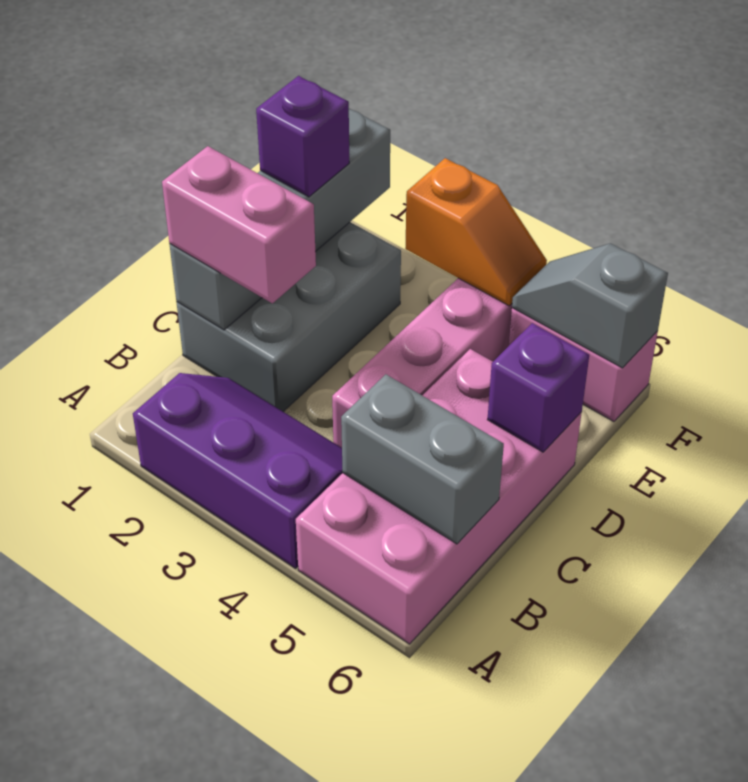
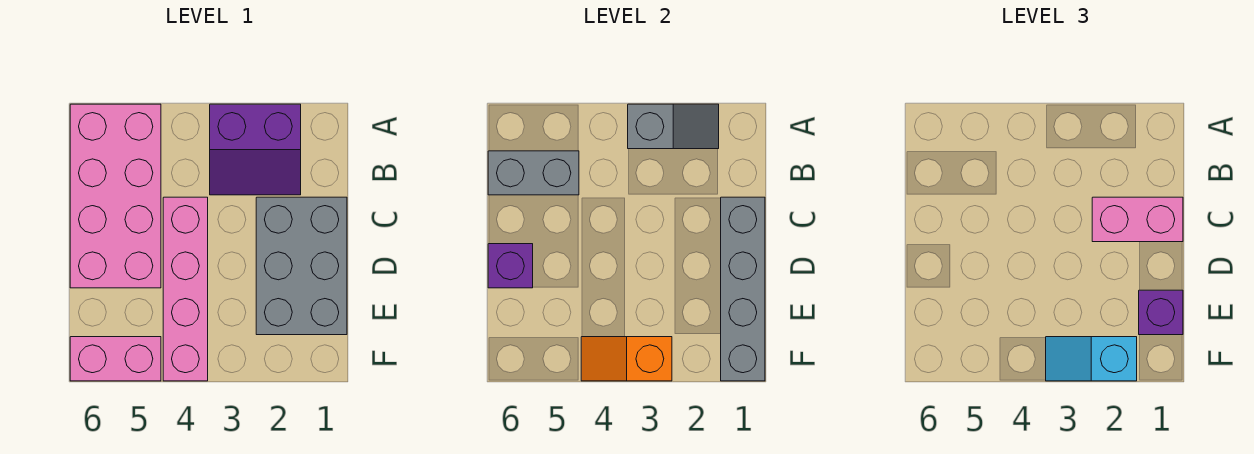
purple slope A2:B4 level 1 top A -> purple slope A2:B3 level 1 top A
none -> cyan slope F2:F3 level 3 top 2
grey slope F5:F6 level 2 top 6 -> grey slope A2:A3 level 2 top 3

